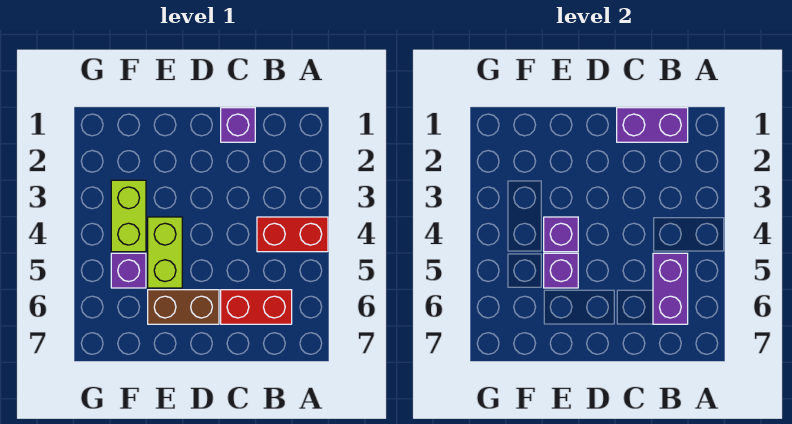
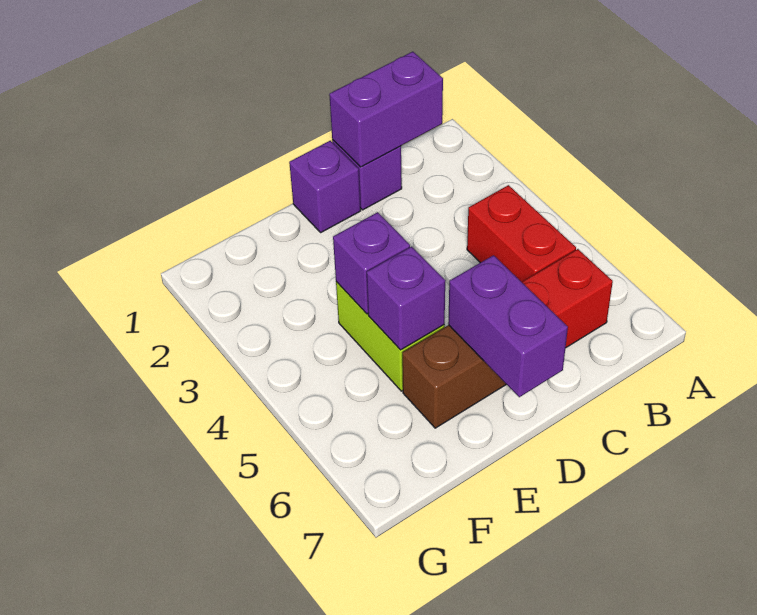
red brick A4:B4 level 1 -> red brick B4:B5 level 1
purple brick B5:B6 level 2 -> purple brick D6:D7 level 2
lime brick F3:F4 level 1 -> none
purple brick F5 level 1 -> purple brick D1 level 1

